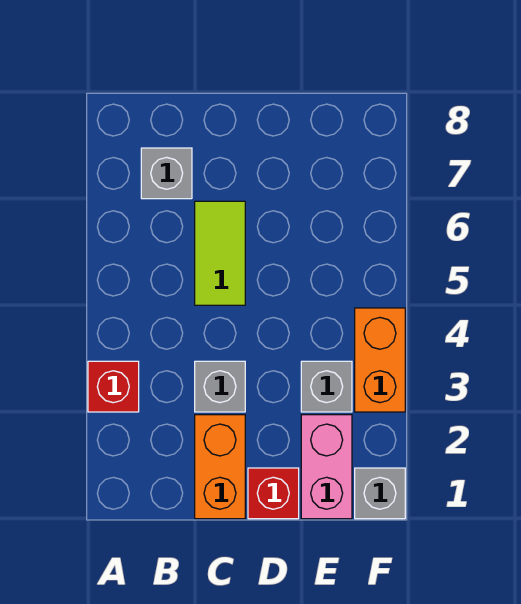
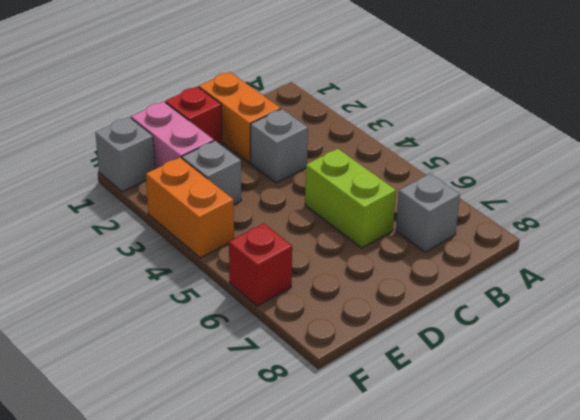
red brick A3 level 1 -> red brick F6 level 1
lime tile C5:C6 level 1 -> lime brick C5:C6 level 1

